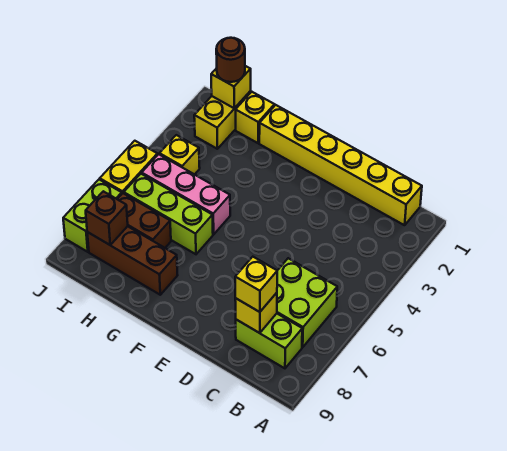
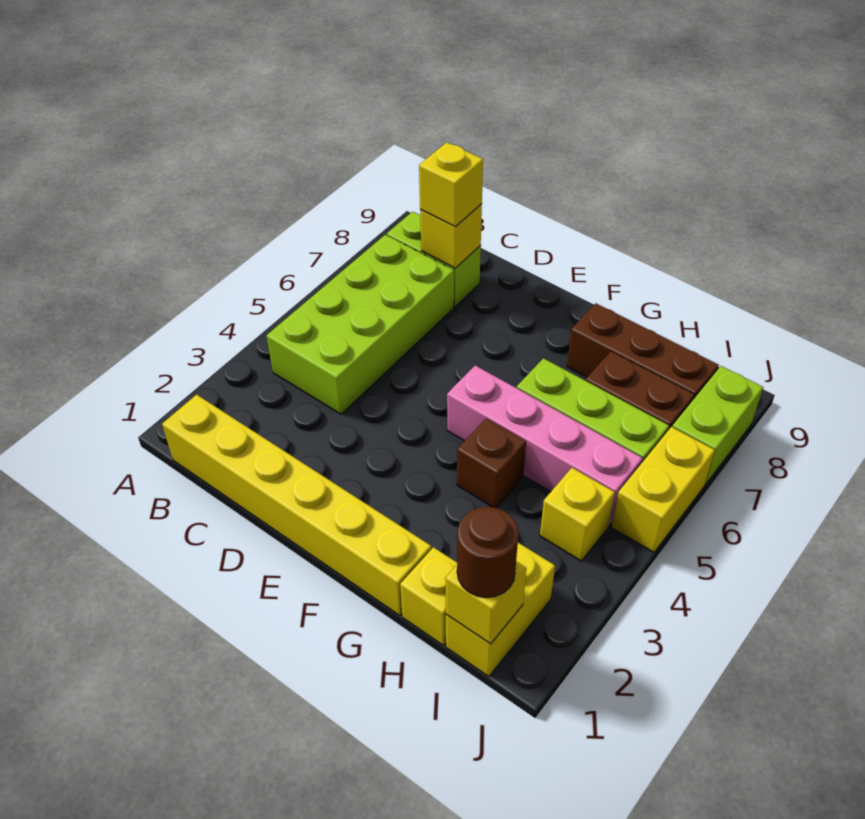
lime brick B6:C7 level 1 -> lime brick B4:C7 level 1
pink brick G5:I5 level 1 -> pink brick F5:I5 level 1
brown brick I8 level 2 -> brown brick G4 level 1

